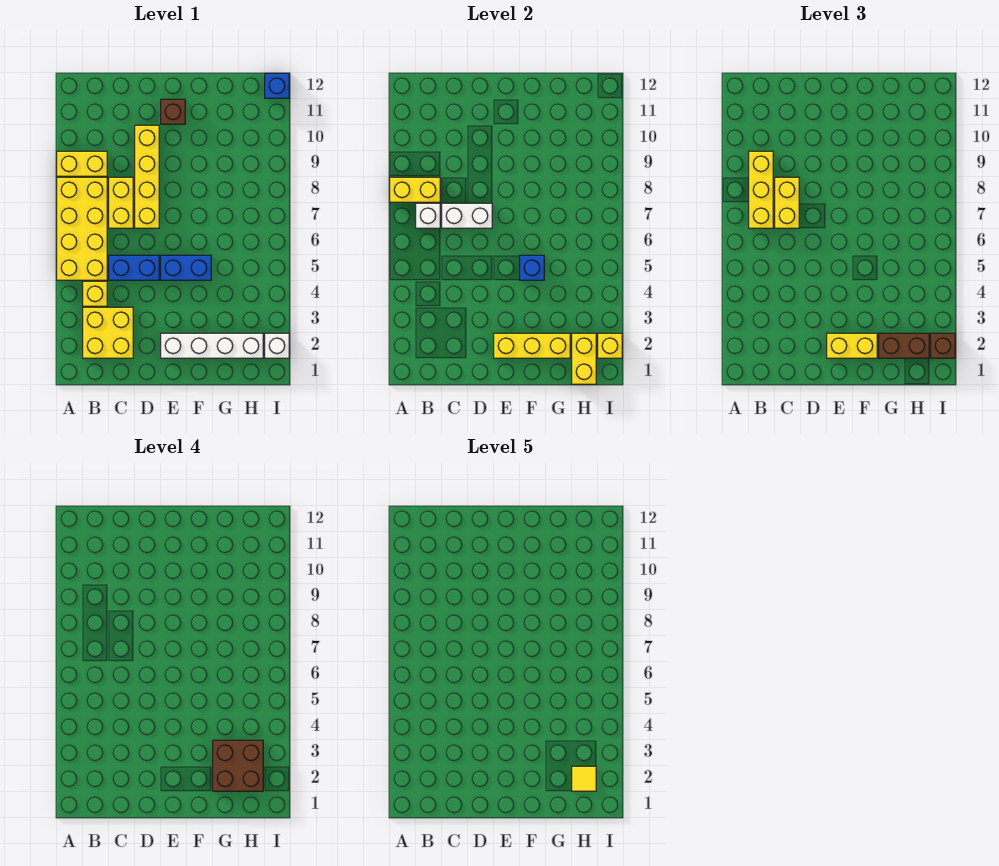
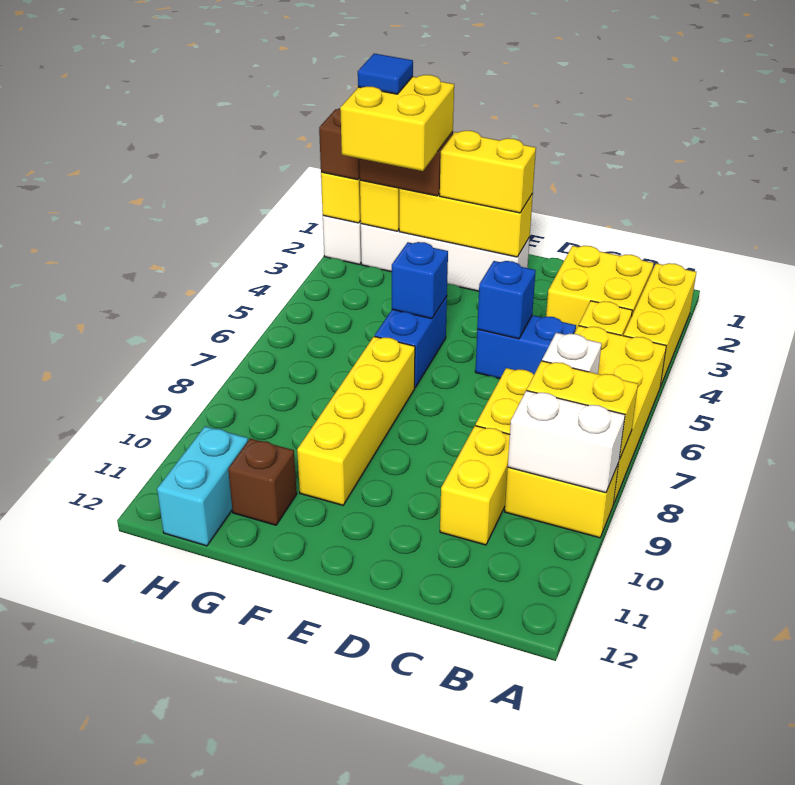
yellow brick B7:B9 level 3 -> yellow brick A2:A4 level 1
white brick C7:D7 level 2 -> white brick A9:B9 level 2
yellow brick C7:C8 level 3 -> yellow brick C9:C10 level 1
yellow brick D7:D10 level 1 -> yellow brick F7:F10 level 1
blue brick E5:F5 level 1 -> blue brick F5:F6 level 1
brown brick E11 level 1 -> brown brick G11 level 1
brown brick G2:H3 level 4 -> yellow brick G2:H3 level 4
yellow tile H2 level 5 -> blue tile H2 level 5
none -> cyan brick H11:H12 level 1
blue brick I12 level 1 -> blue brick D5 level 2

